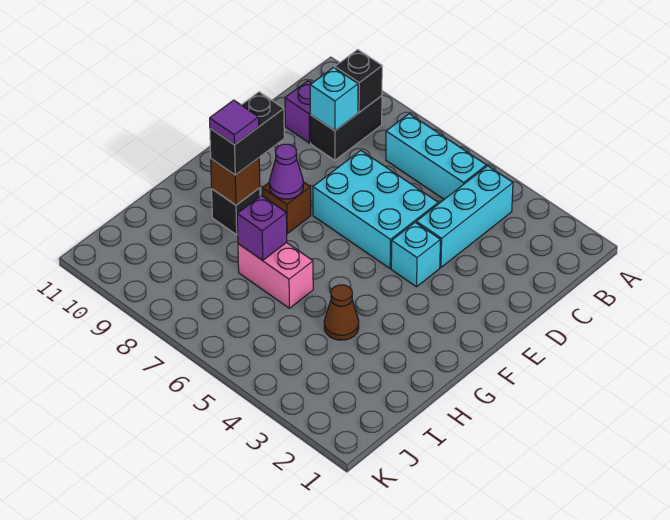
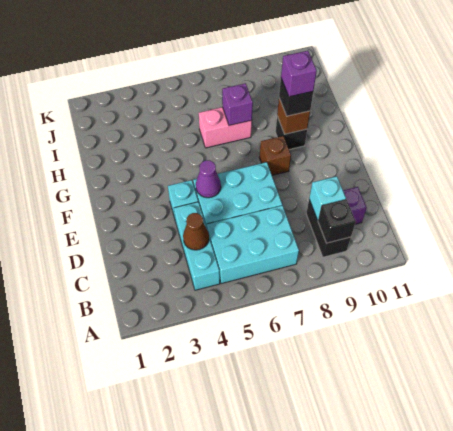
cyan brick B5:B7 level 1 -> cyan brick B5:C7 level 1
purple cone F8 level 2 -> purple cone E5 level 2
black brick F9:G9 level 3 -> black brick G9 level 3
purple tile G9 level 4 -> purple brick G9 level 4
brown cone H4 level 1 -> brown cone C4 level 2

